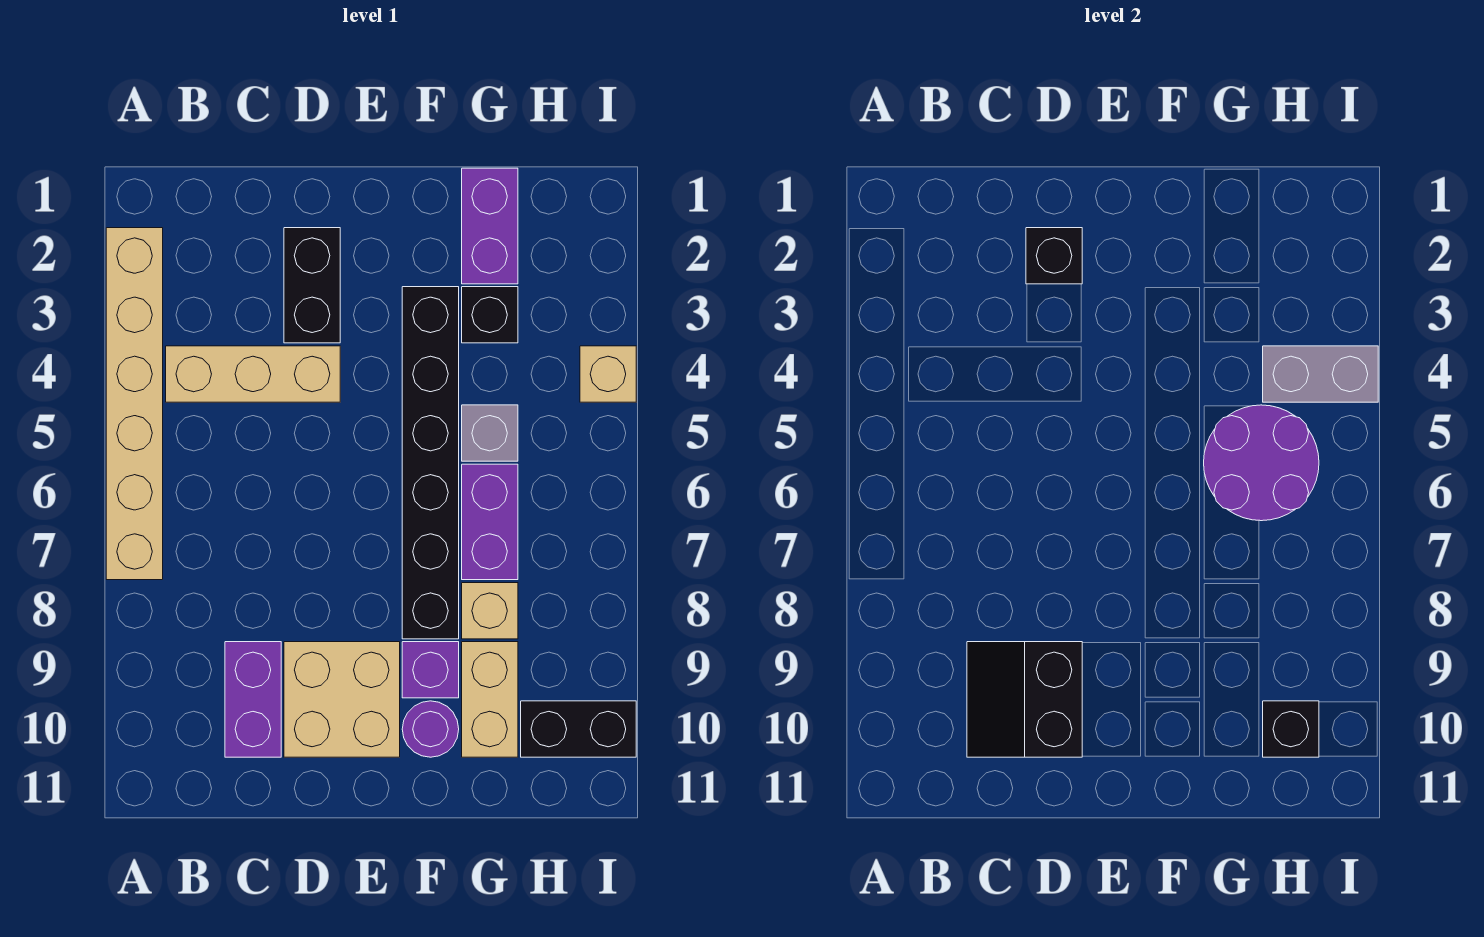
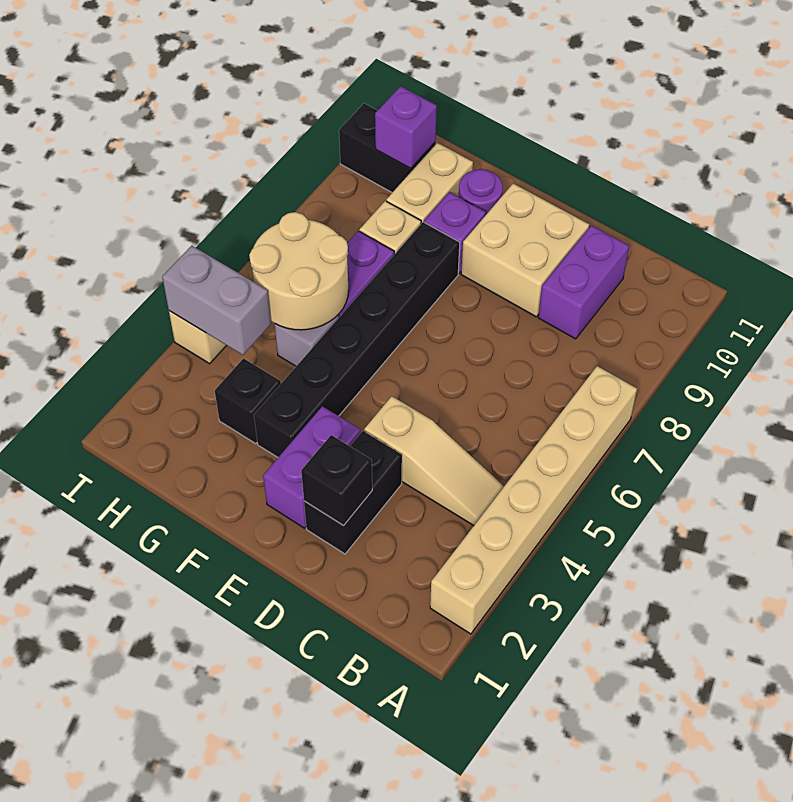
tan brick B4:D4 level 1 -> tan slope B4:D4 level 1 top D
black slope C9:D10 level 2 top D -> none
purple brick G1:G2 level 1 -> purple brick E2:E3 level 1
purple round brick G5:H6 level 2 -> tan round brick G5:H6 level 2
black brick H10 level 2 -> purple brick H10 level 2

